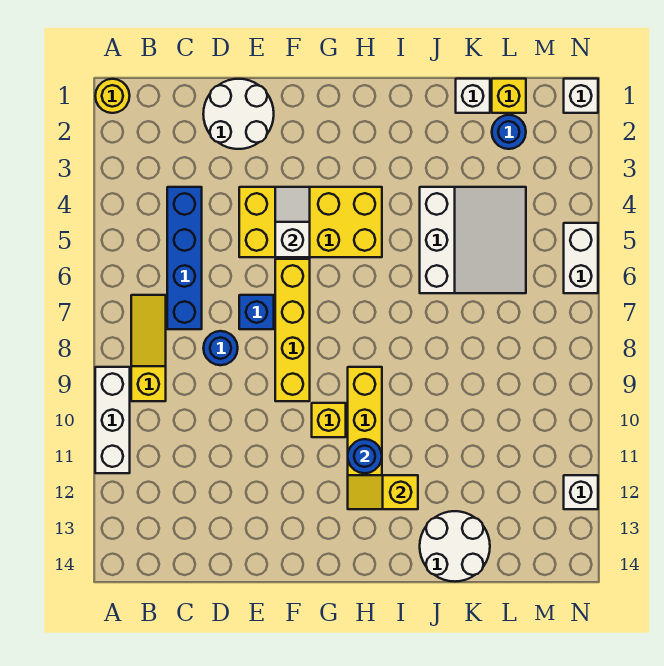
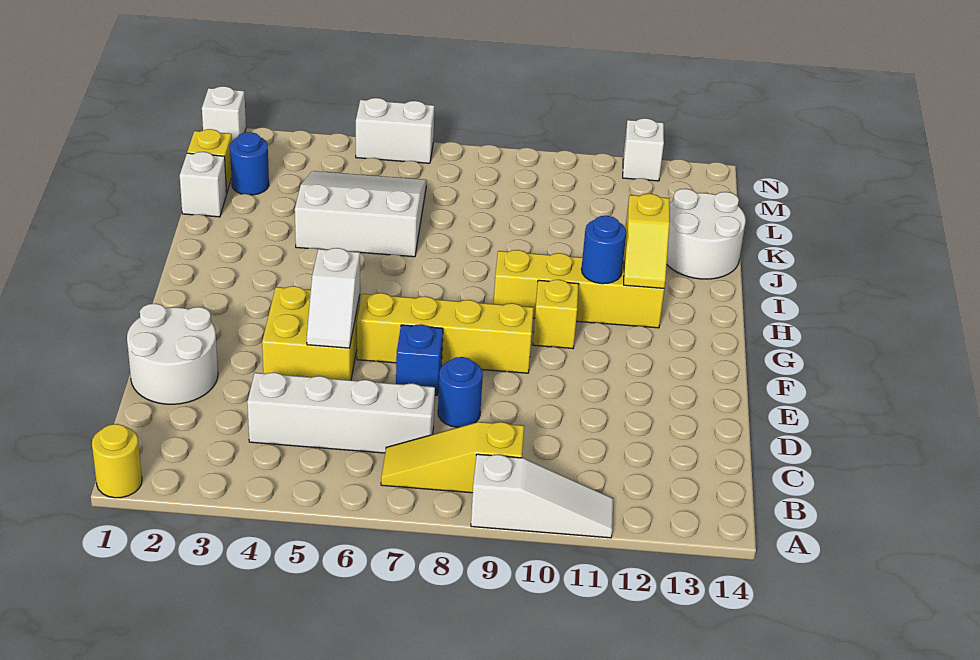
white brick A9:A11 level 1 -> white slope A9:A11 level 1 top 9
blue brick C4:C7 level 1 -> white brick C4:C7 level 1
yellow brick E4:H5 level 1 -> yellow brick E4:F5 level 1
white slope F4:F5 level 2 top 5 -> white slope E5:F5 level 2 top F

